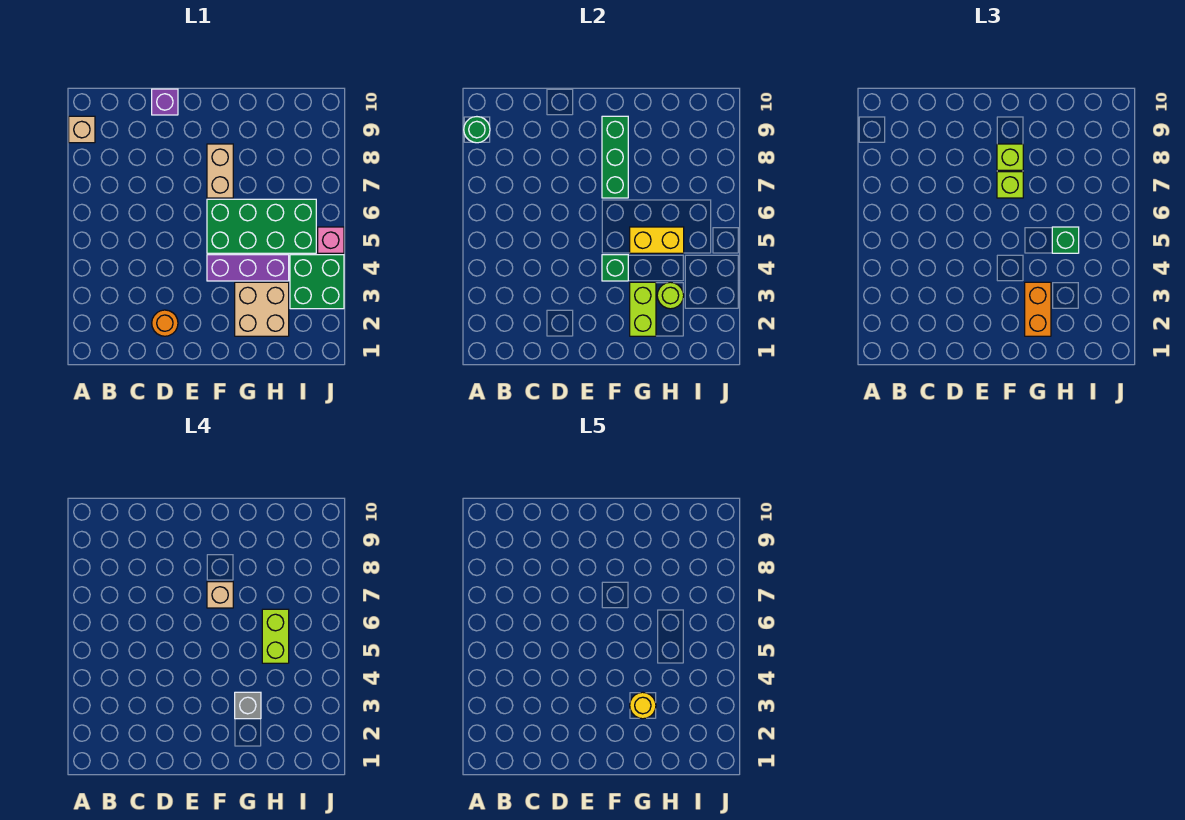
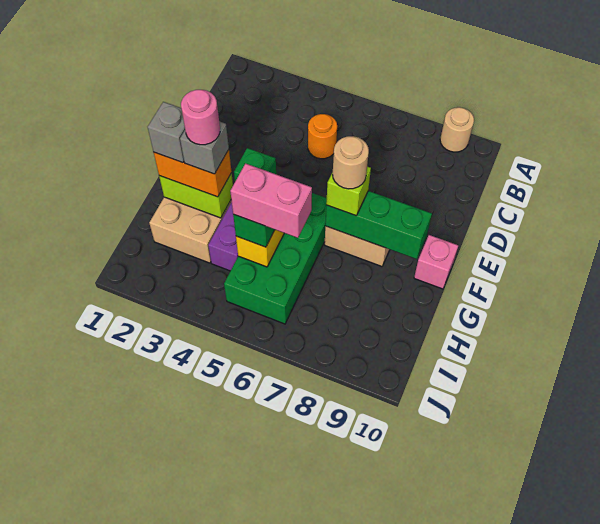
tan brick A9 level 1 -> tan round brick A9 level 1
green round brick A9 level 2 -> none
orange round brick D2 level 1 -> orange round brick C5 level 1
purple brick D10 level 1 -> none
tan brick F7 level 4 -> tan round brick F7 level 4
lime brick F8 level 3 -> none
none -> grey brick G2 level 4
yellow round brick G3 level 5 -> pink round brick G3 level 5
lime round brick H3 level 2 -> none
lime brick H5:H6 level 4 -> pink brick H5:H6 level 4
green brick I3:J4 level 1 -> none
pink brick J5 level 1 -> pink brick F10 level 1

